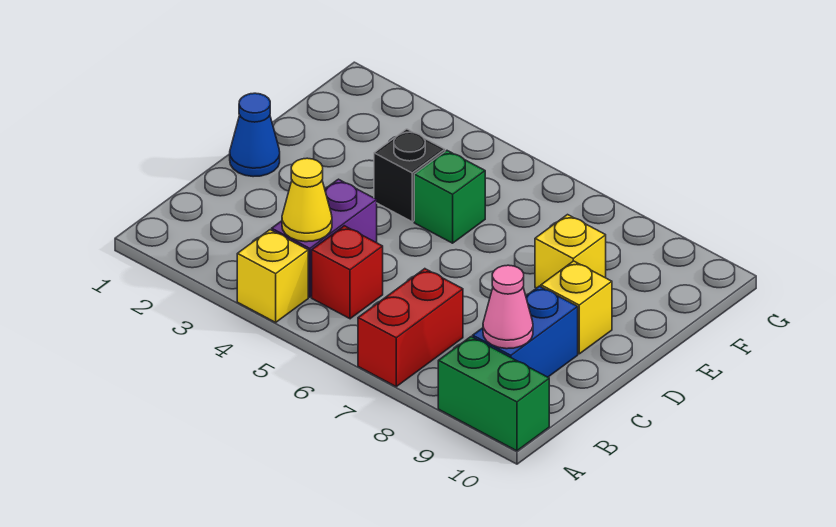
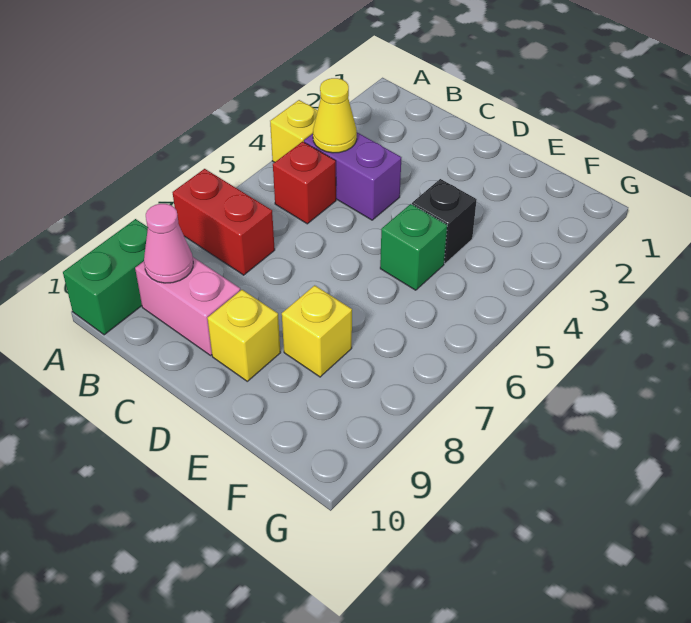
blue brick B9:C9 level 1 -> pink brick B9:C9 level 1
blue cone D1 level 1 -> none

